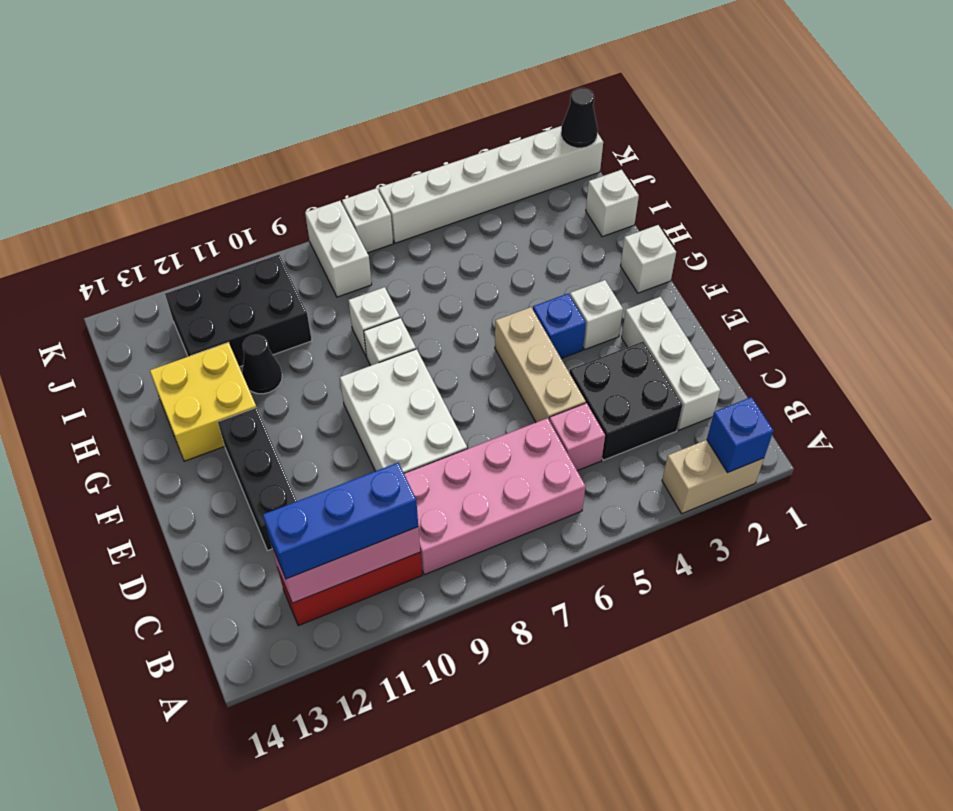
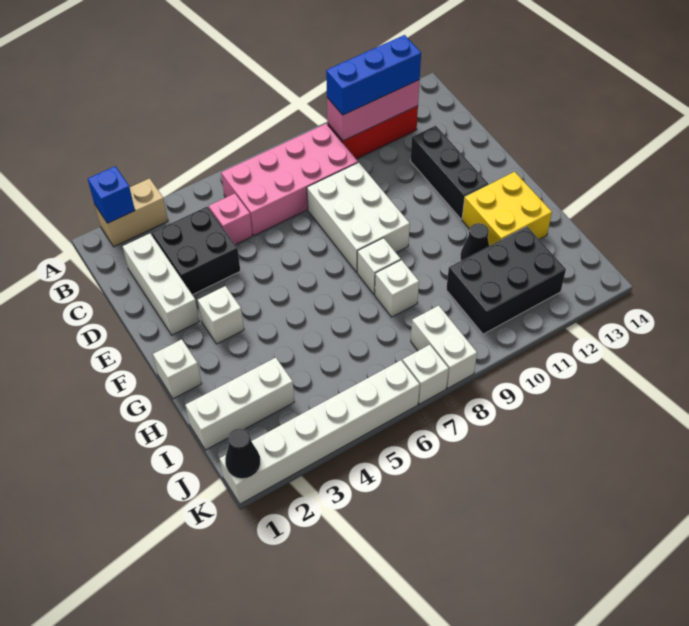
tan brick D5:F5 level 1 -> none
blue brick F4 level 1 -> none
white brick I1 level 1 -> white brick I1:I3 level 1

